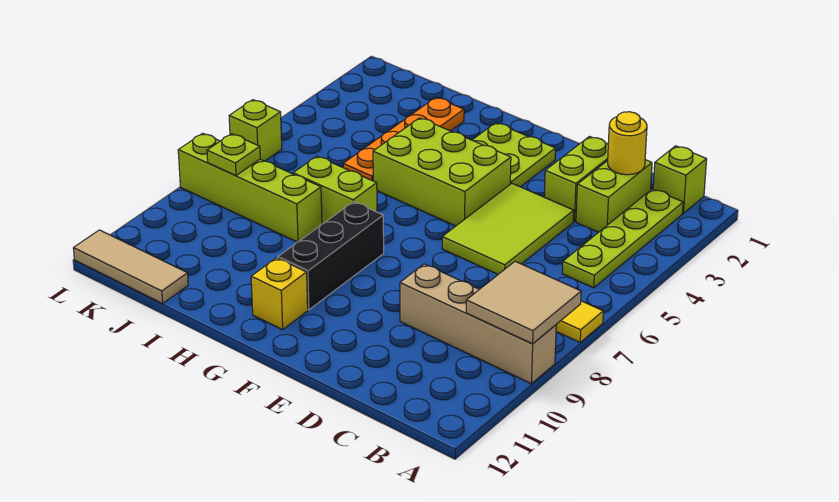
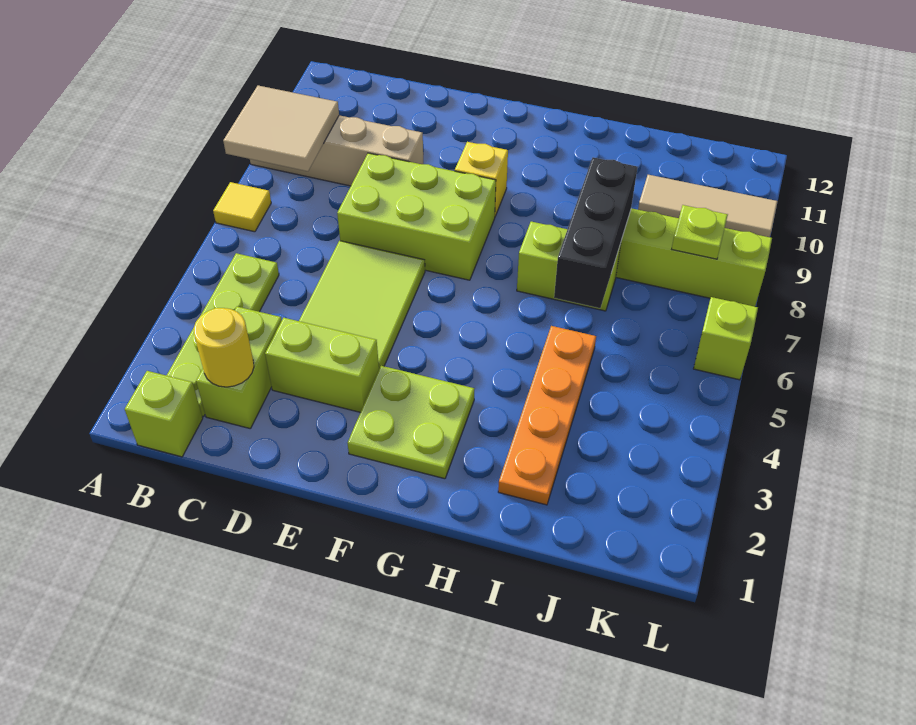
lime brick D2:D3 level 1 -> lime brick D3:E3 level 1
lime brick F4:H5 level 1 -> lime brick D7:F8 level 1
black brick G8:G10 level 1 -> black brick I6:I8 level 2
yellow brick G11 level 1 -> yellow brick F9 level 1
tan tile J12:L12 level 1 -> tan tile J10:L10 level 1

